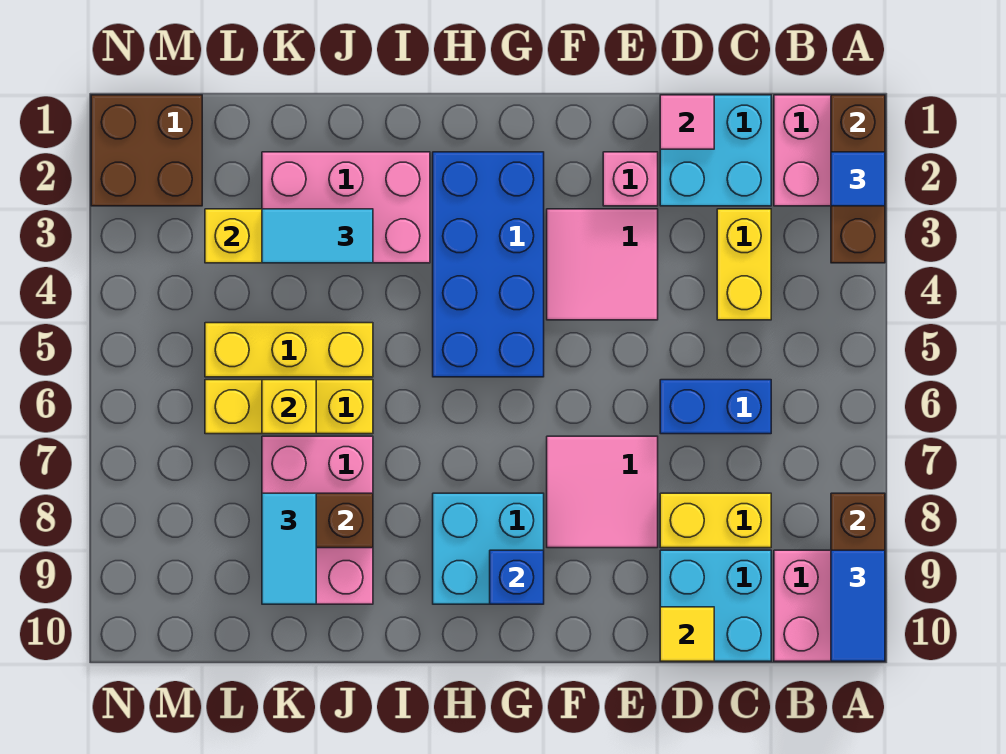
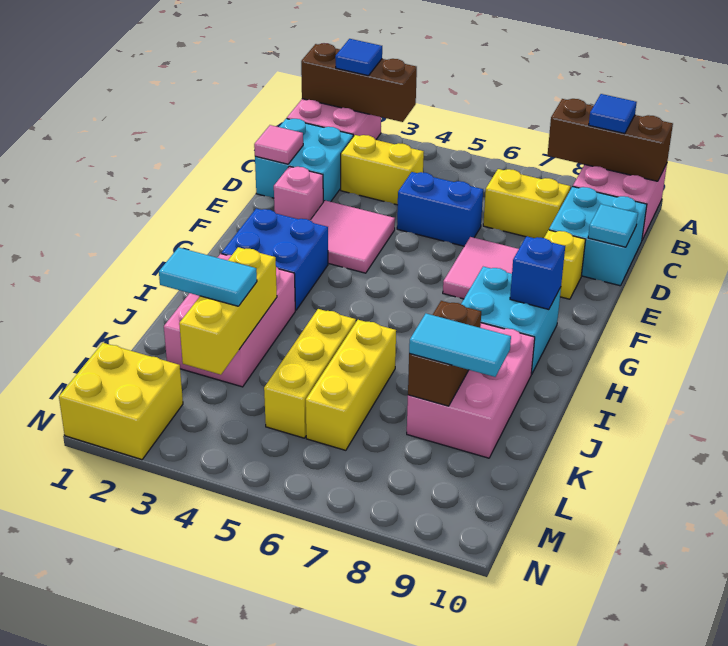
blue tile A9:A10 level 3 -> blue tile A9 level 3
blue brick C6:D6 level 1 -> blue brick D5:D6 level 1
yellow brick C8:D8 level 1 -> yellow brick C7:C8 level 1
yellow tile D10 level 2 -> cyan tile D10 level 2
blue brick G2:H5 level 1 -> blue brick G2:H3 level 1
cyan tile J3:K3 level 3 -> cyan tile K2:K3 level 3
pink brick J7:K9 level 1 -> pink brick I8:K9 level 1
yellow brick K6 level 2 -> yellow brick E9 level 1
brown brick M1:N2 level 1 -> yellow brick M1:N2 level 1

